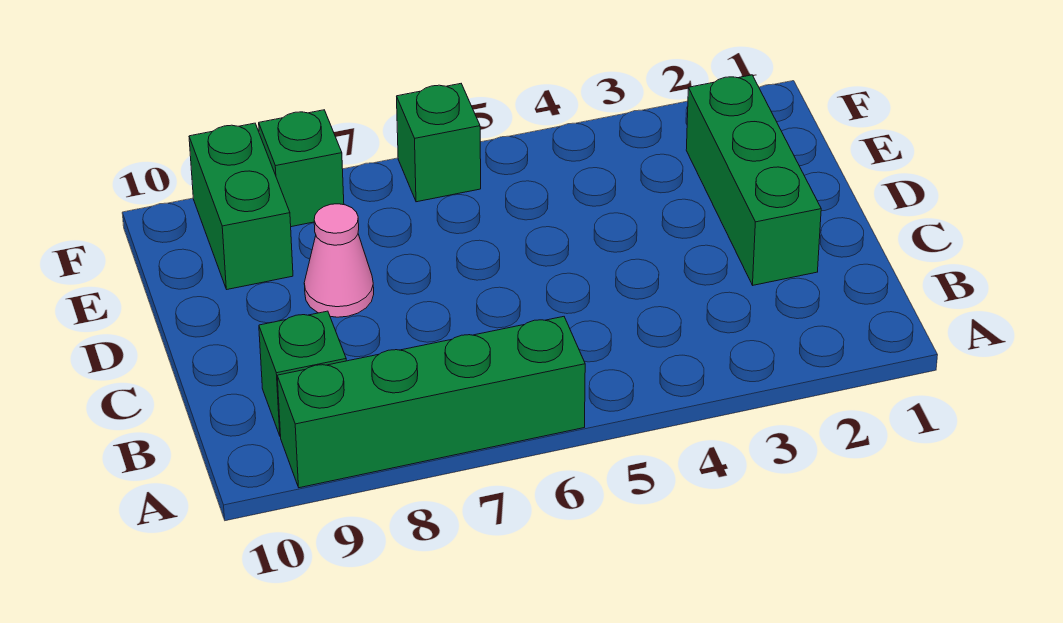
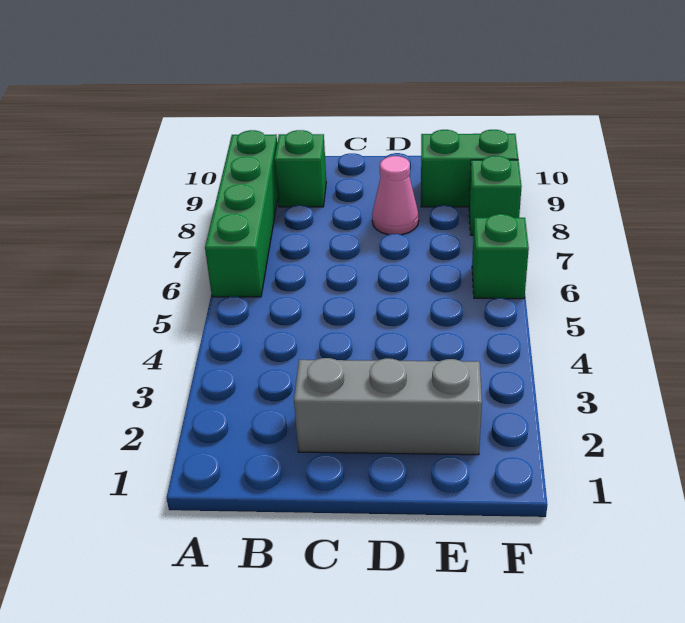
green brick C2:E2 level 1 -> grey brick C2:E2 level 1

